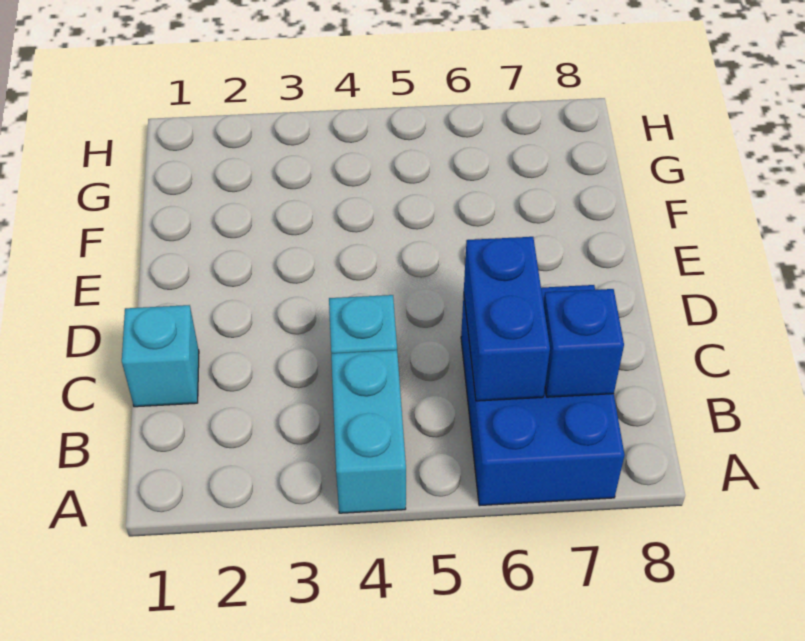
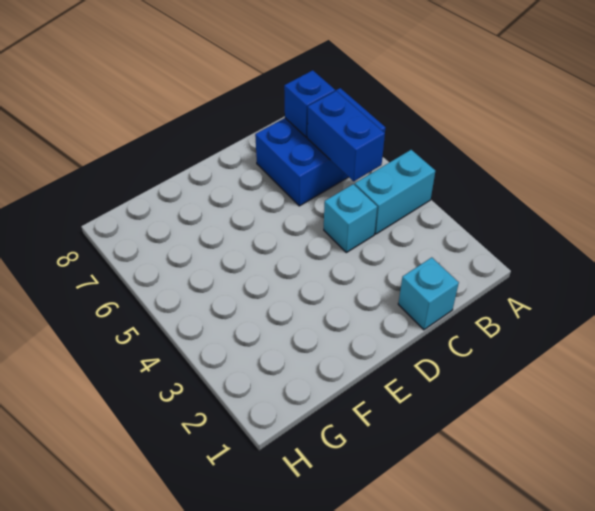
blue brick B6:C6 level 2 -> blue brick B5:B6 level 2

